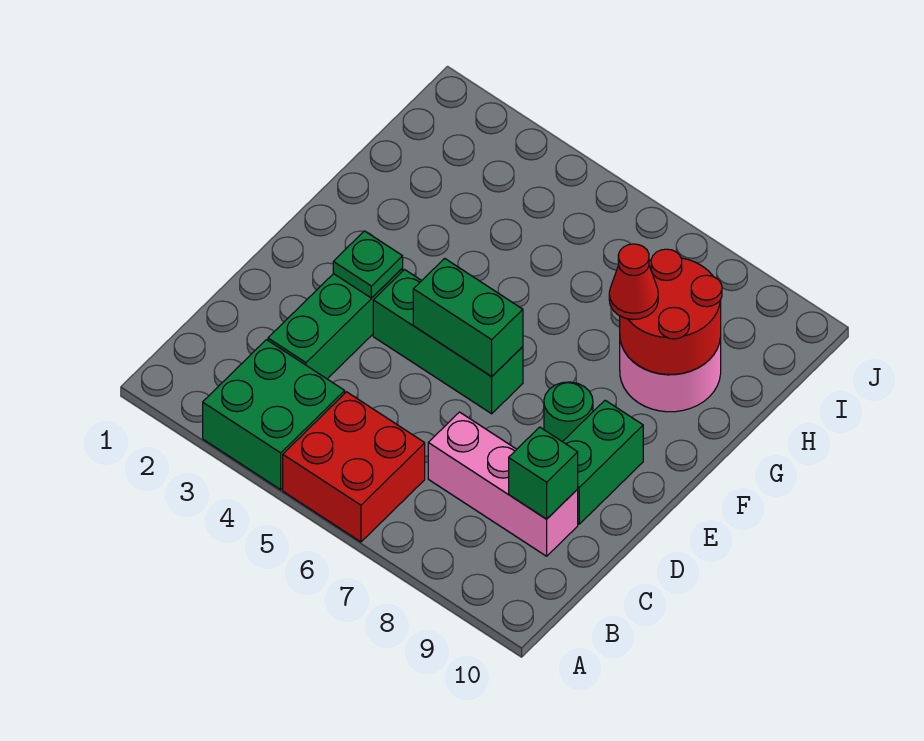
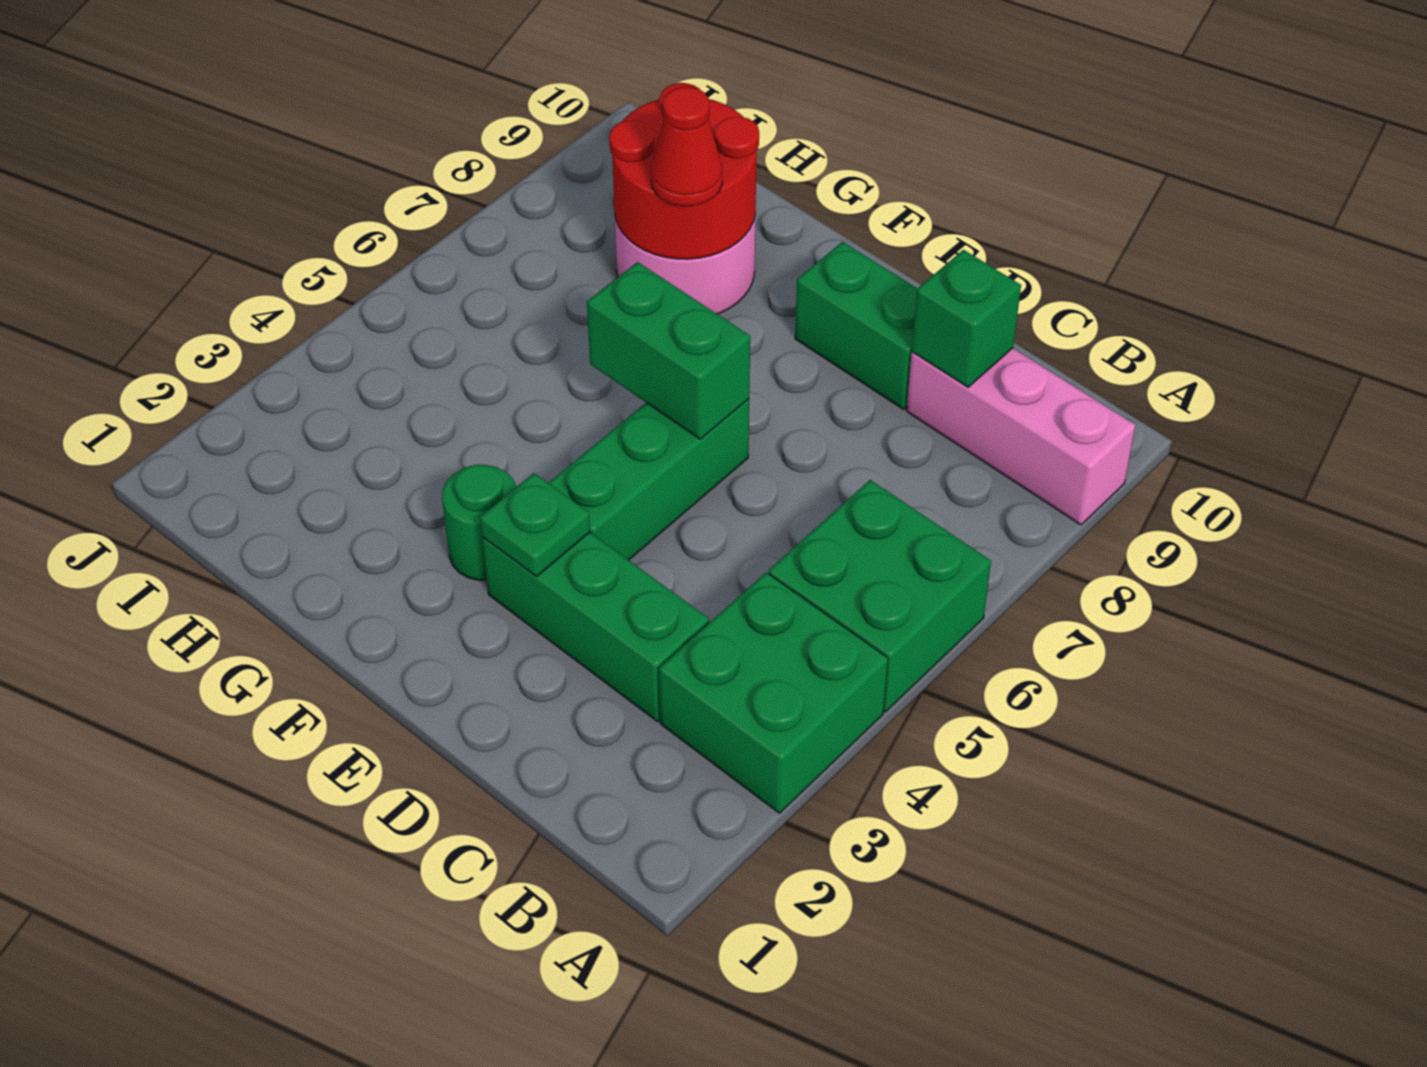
red brick A5:B6 level 1 -> green brick A5:B6 level 1
pink brick C7:C9 level 1 -> pink brick A9:C9 level 1
green brick E5:E6 level 2 -> green brick E6:F6 level 2
green round brick E8 level 1 -> green round brick F3 level 1

